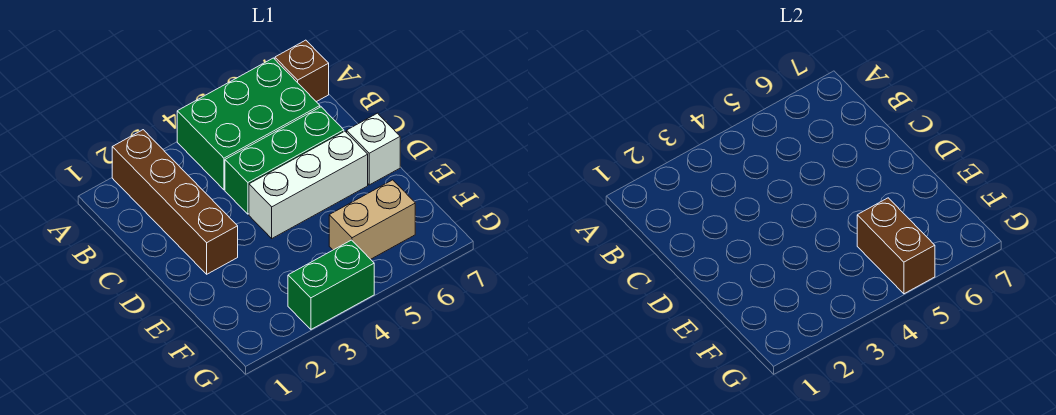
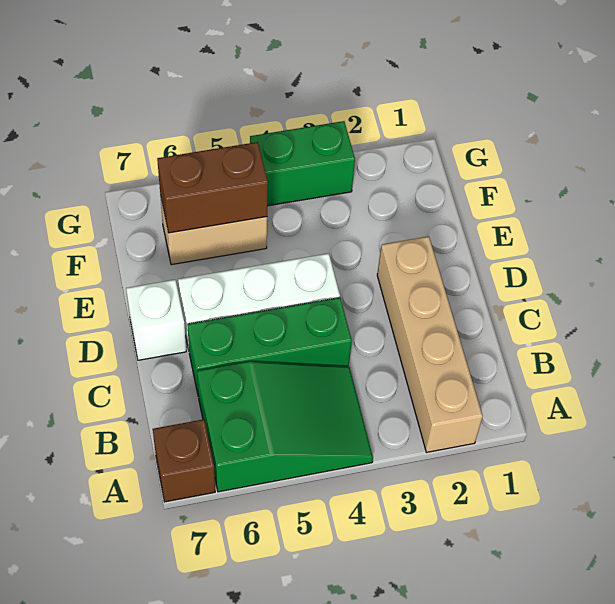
brown brick A2:D2 level 1 -> tan brick A2:D2 level 1
green brick A4:B6 level 1 -> green slope A4:B6 level 1 top 6
brown brick F5:G5 level 2 -> brown brick F5:F6 level 2

